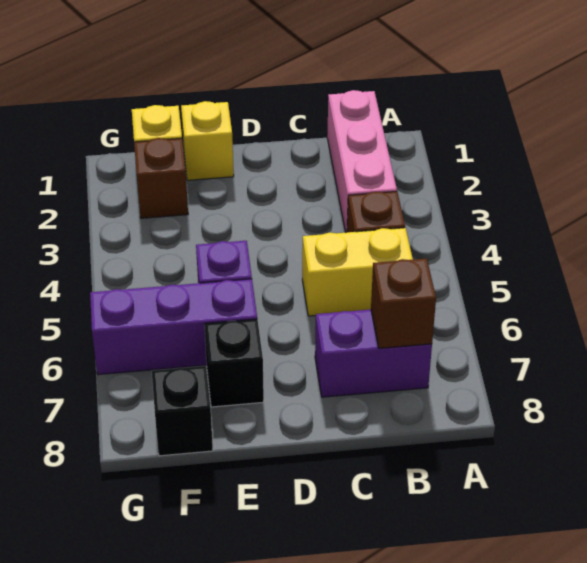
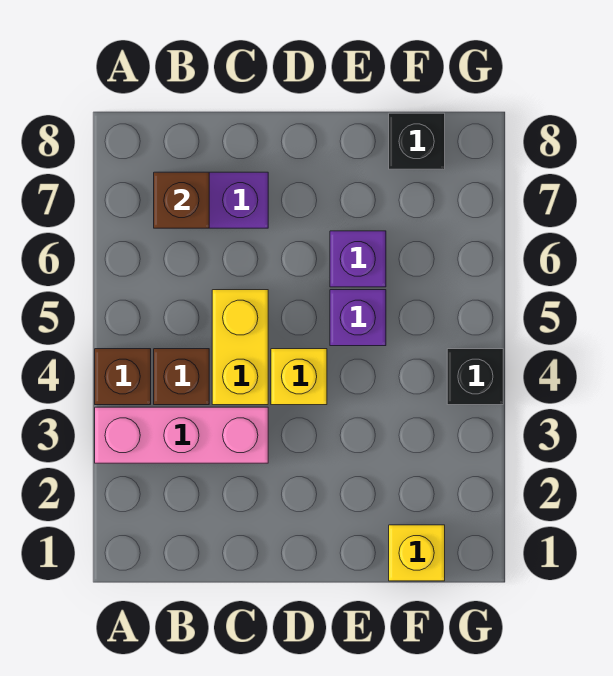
pink brick B1:B3 level 1 -> pink brick A3:C3 level 1
yellow brick B5:C5 level 1 -> yellow brick C4:C5 level 1
yellow brick E1 level 1 -> yellow brick D4 level 1
purple brick E6:G6 level 1 -> purple brick E6 level 1
black brick E7 level 1 -> black brick G4 level 1
brown brick F2 level 1 -> brown brick A4 level 1

